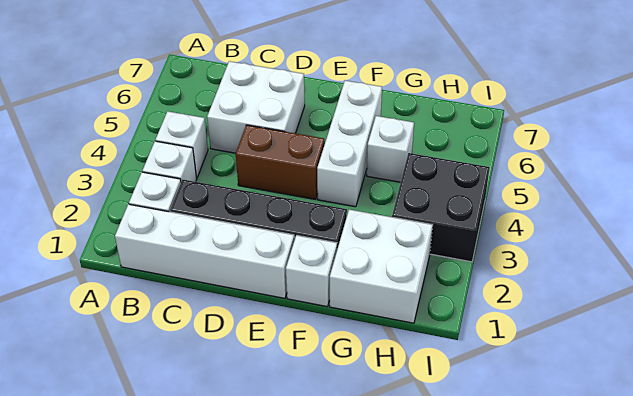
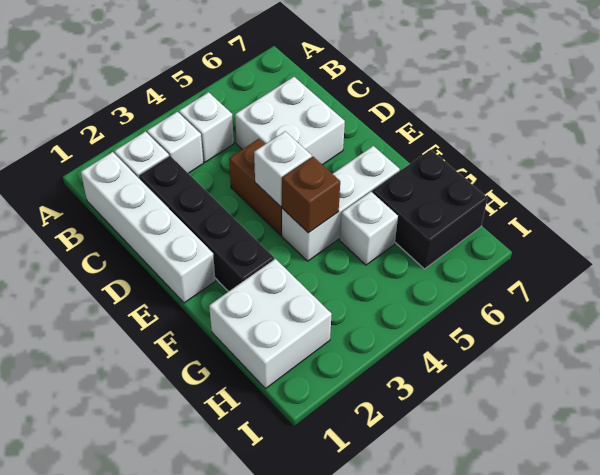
white brick F1 level 1 -> white brick E4 level 2
none -> brown brick F4 level 2
black brick H3:I4 level 1 -> black brick G6:H7 level 1

